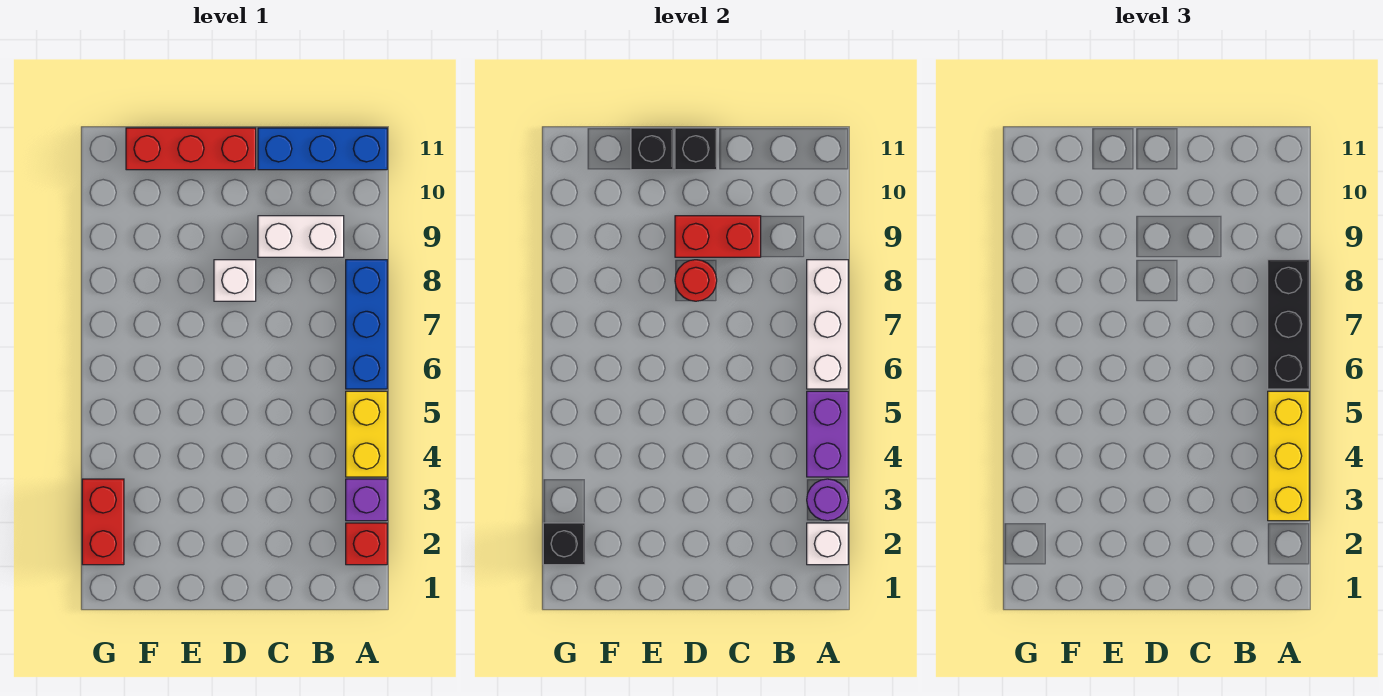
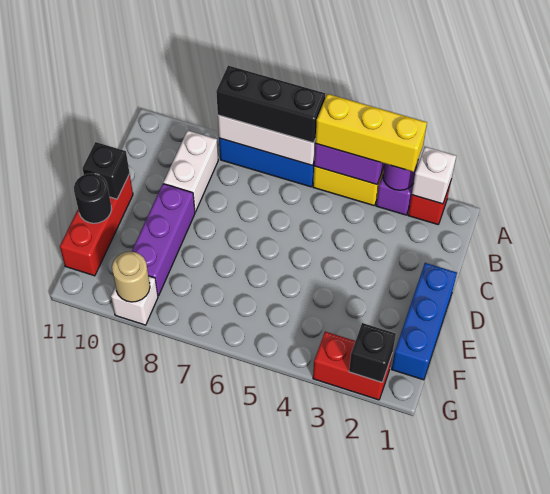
blue brick A11:C11 level 1 -> blue brick D1:F1 level 1
red brick C9:D9 level 2 -> none
white brick D8 level 1 -> white brick G9 level 1
red round brick D8 level 2 -> none
none -> purple brick D9:F9 level 1
black brick E11 level 2 -> black round brick E11 level 2
none -> tan round brick G9 level 2

